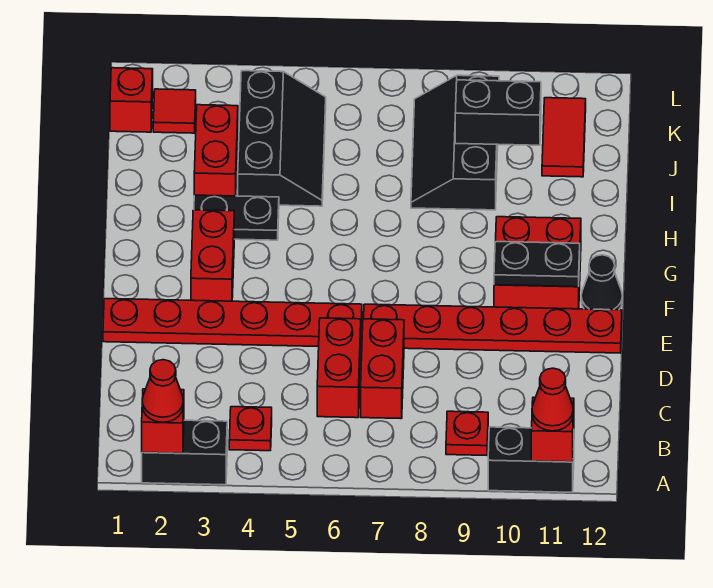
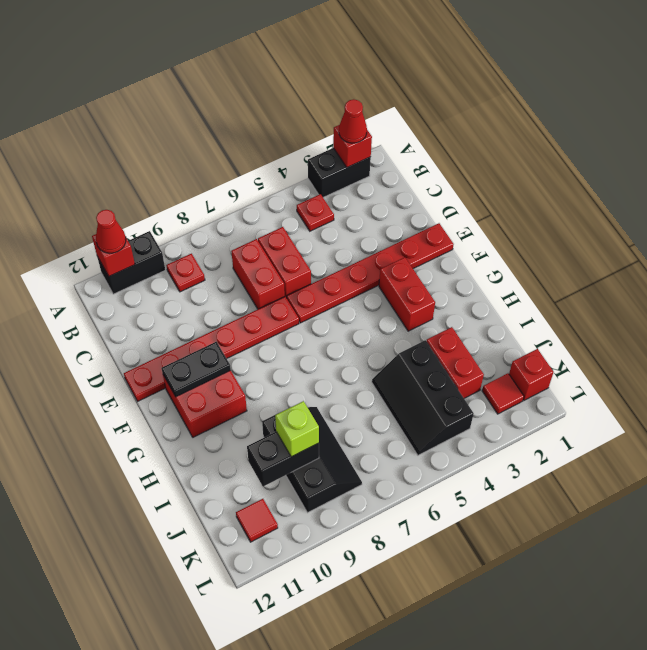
black cone F12 level 1 -> none
black plate H3:H4 level 1 -> none
none -> lime brick J9 level 3
red tile J11:K11 level 1 -> red tile K11 level 1

